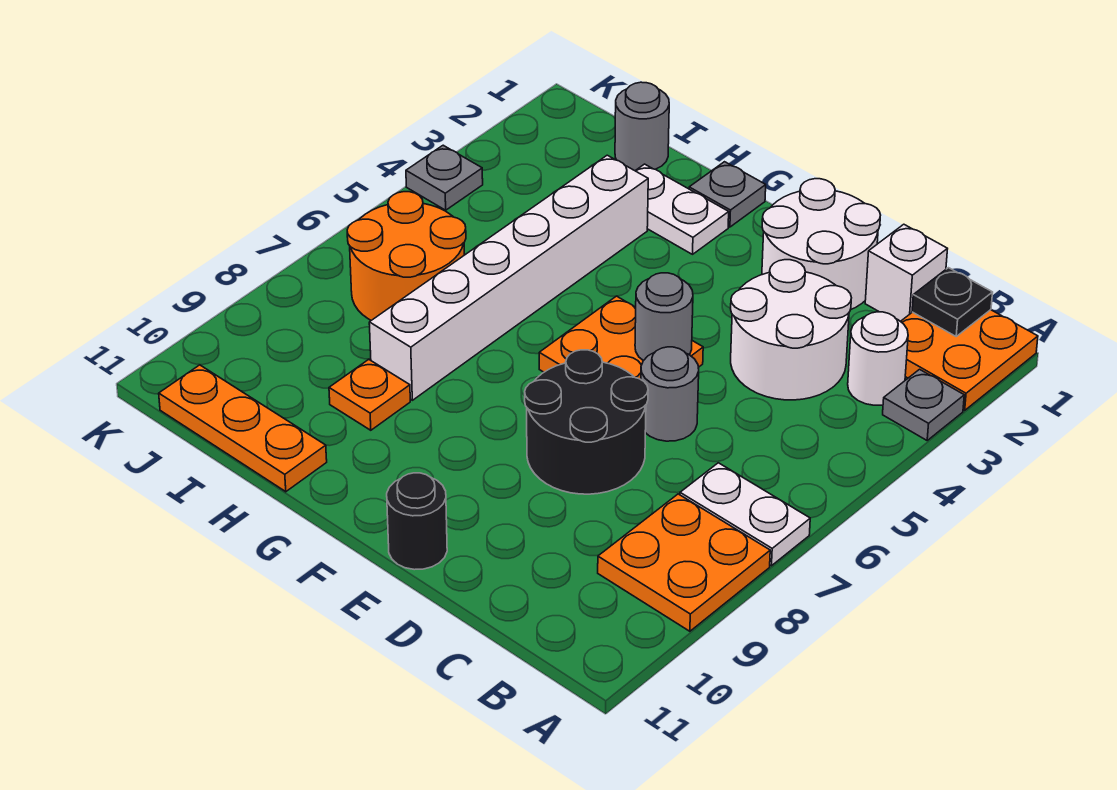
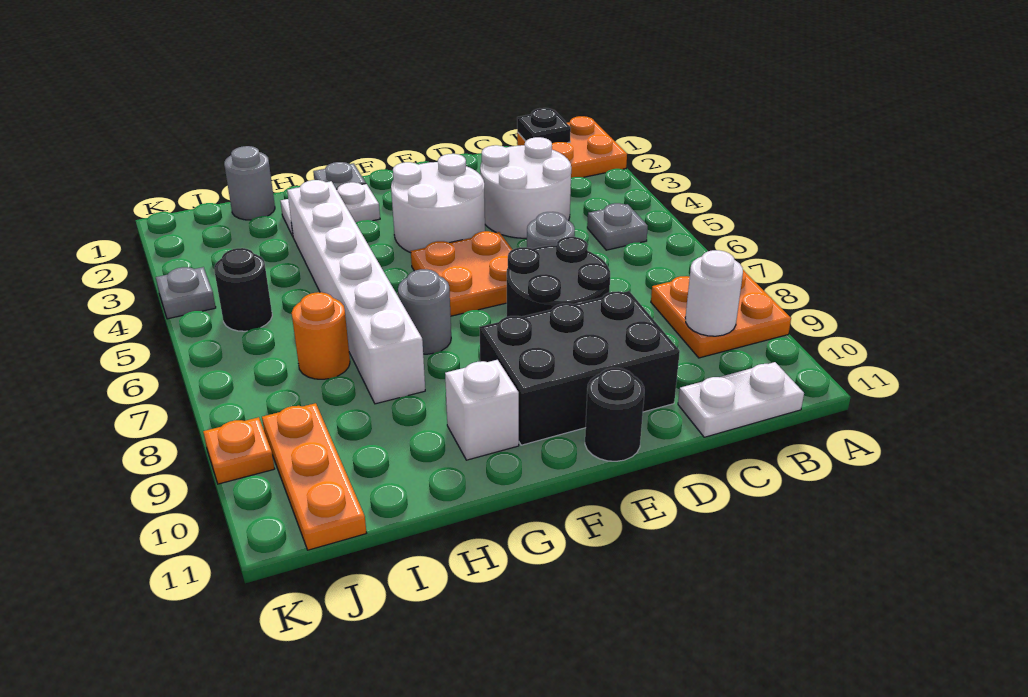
grey plate A3 level 1 -> grey plate B5 level 1
white plate A7:B7 level 1 -> white plate B11:C11 level 1
white round brick B3 level 1 -> white round brick B9 level 2
white brick C1 level 1 -> white brick G10 level 1
white round brick D1:E2 level 1 -> white round brick E3:F4 level 1
none -> black brick D9:F10 level 1
grey round brick E5 level 2 -> grey round brick G7 level 1
orange plate H9 level 1 -> orange plate K9 level 1
orange plate H11:J11 level 1 -> orange plate J9:J11 level 1
orange round brick I6:J7 level 1 -> orange round brick I7 level 1
none -> black round brick J5 level 1

